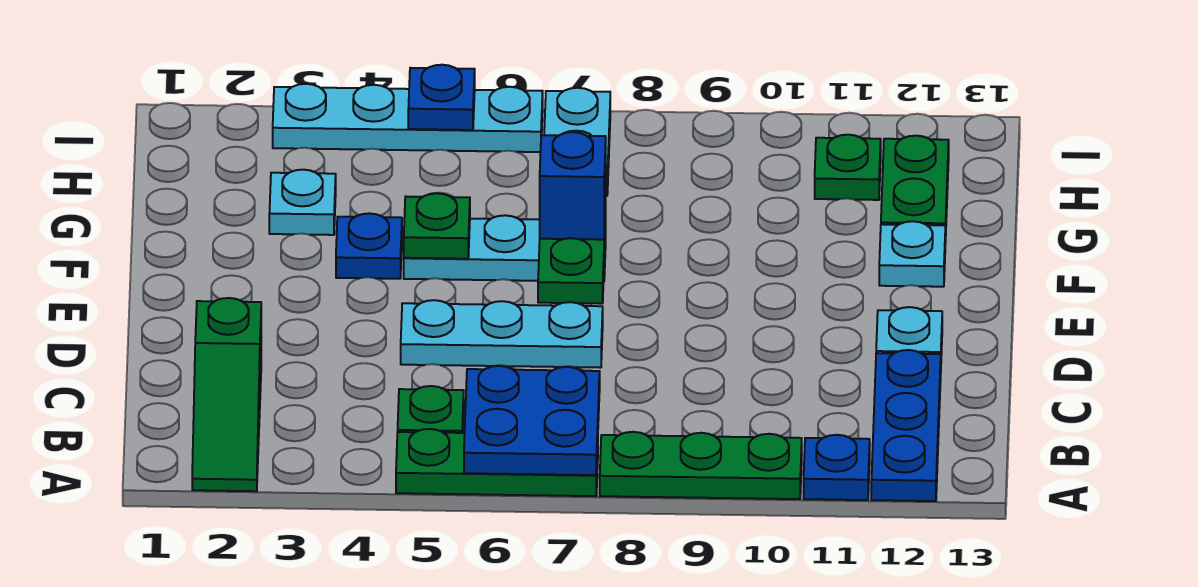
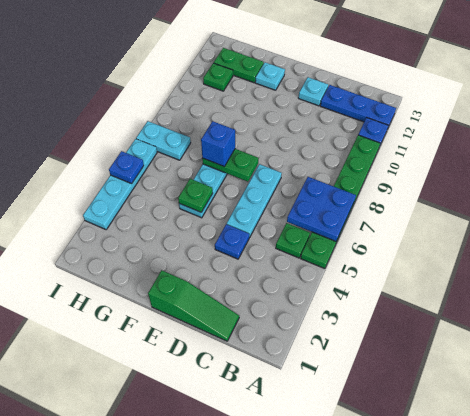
green slope A2:C2 level 1 top C -> green slope C1:E1 level 1 top E
blue plate F4 level 1 -> blue plate D4 level 1
cyan plate G3 level 1 -> none

